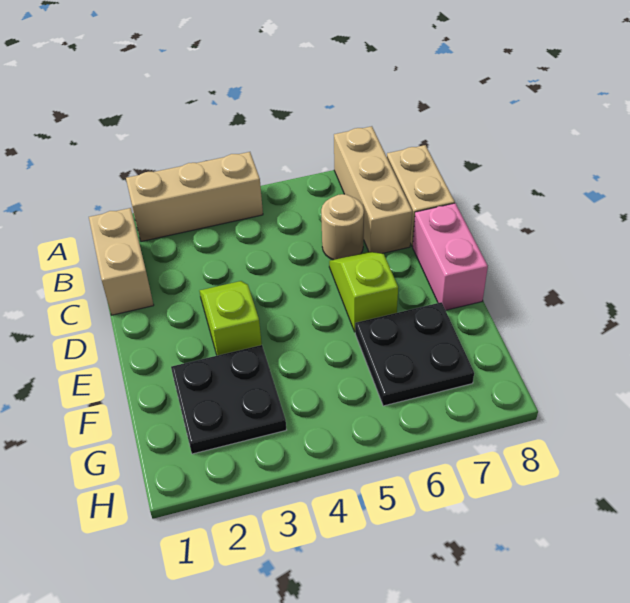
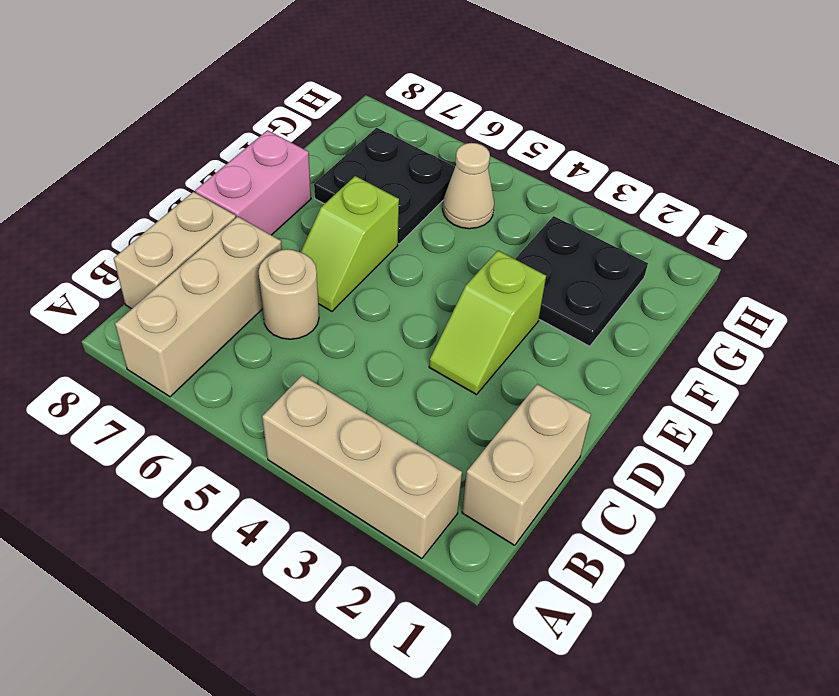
none -> tan cone G5 level 1

